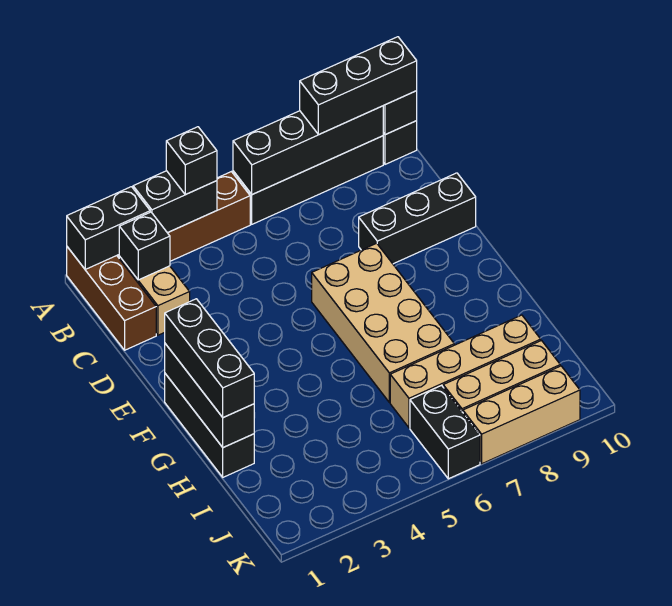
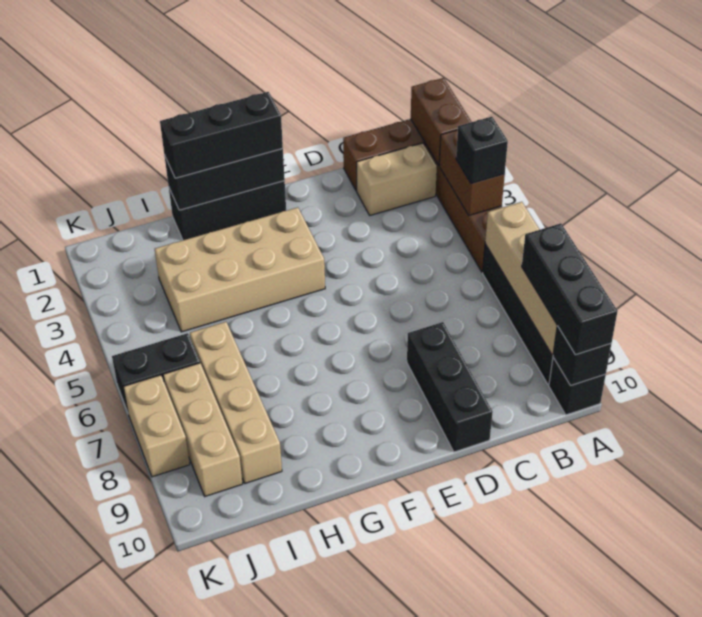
black brick A1:A2 level 2 -> brown brick A1:A2 level 2
black brick A3:A4 level 2 -> brown brick A3:A4 level 2
black brick A6:A9 level 2 -> tan brick A6:A9 level 2
black brick B2 level 2 -> none
tan brick E6:H7 level 1 -> tan brick F3:I4 level 1
tan brick K7:K9 level 1 -> tan brick K7:K8 level 1

